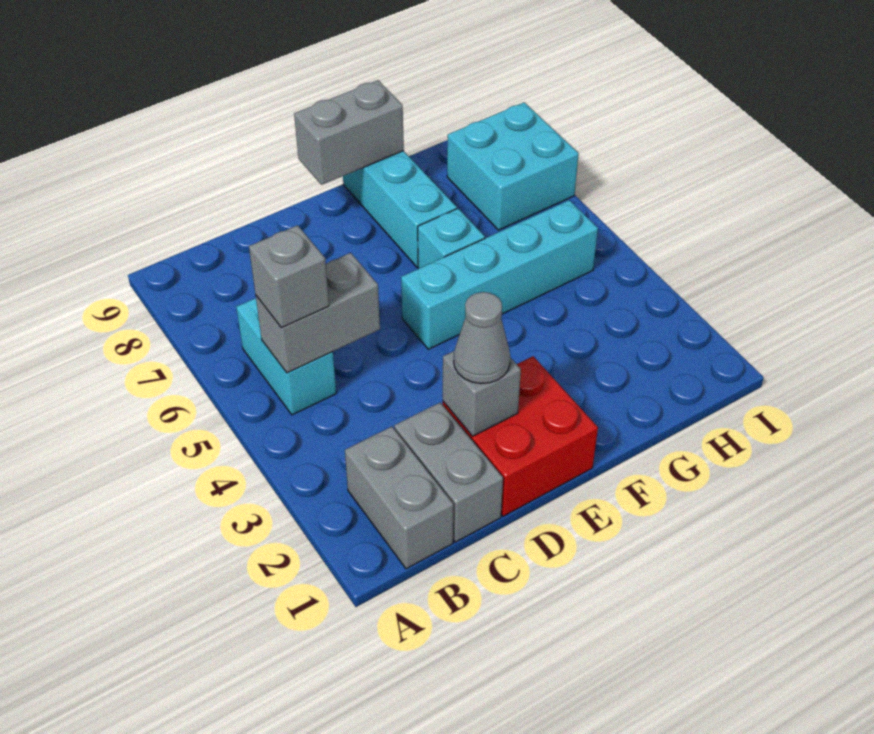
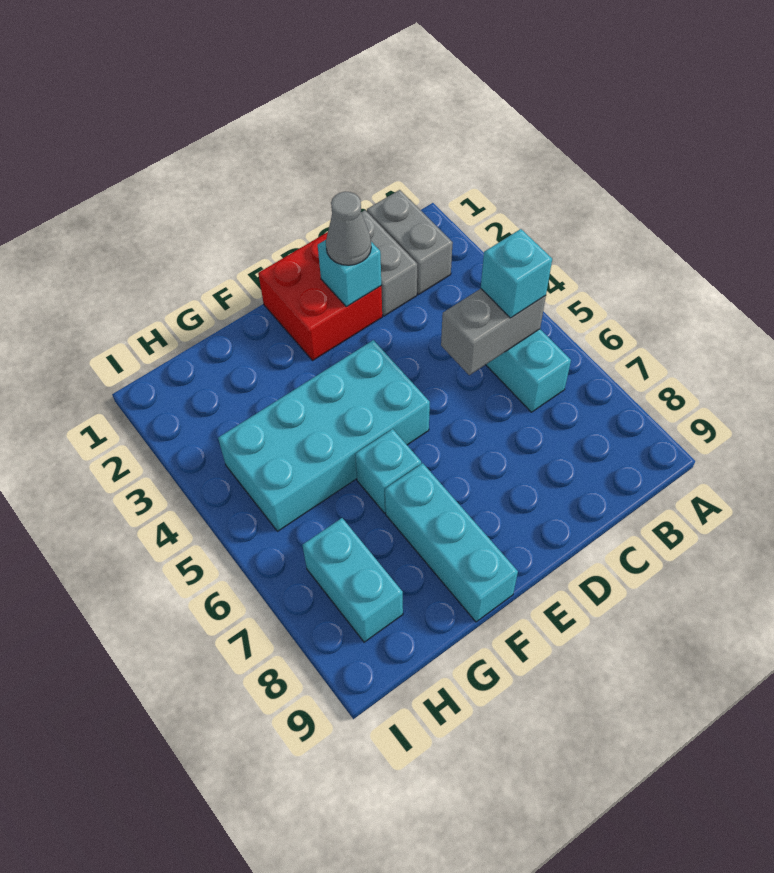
grey brick B5 level 3 -> cyan brick B5 level 3
grey brick D2 level 2 -> cyan brick D2 level 2
cyan brick E5:H5 level 1 -> cyan brick E4:H5 level 1
grey brick E9:F9 level 2 -> none
cyan brick H7:I8 level 1 -> cyan brick H7:H8 level 1

